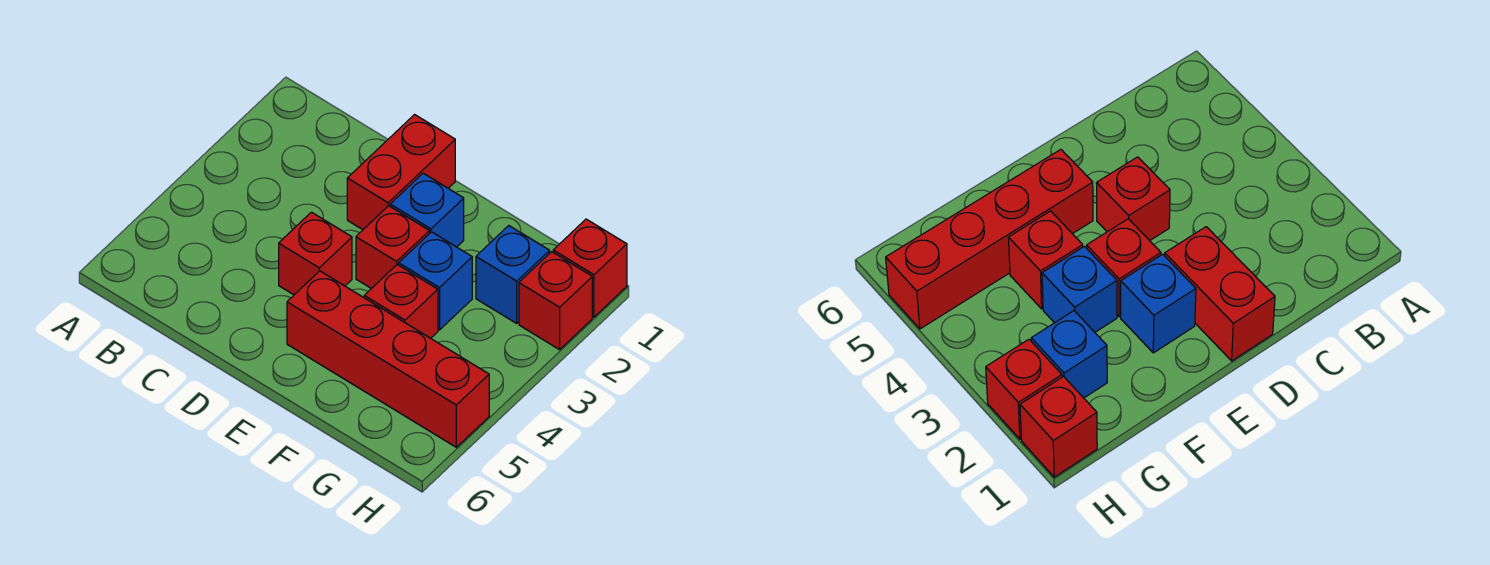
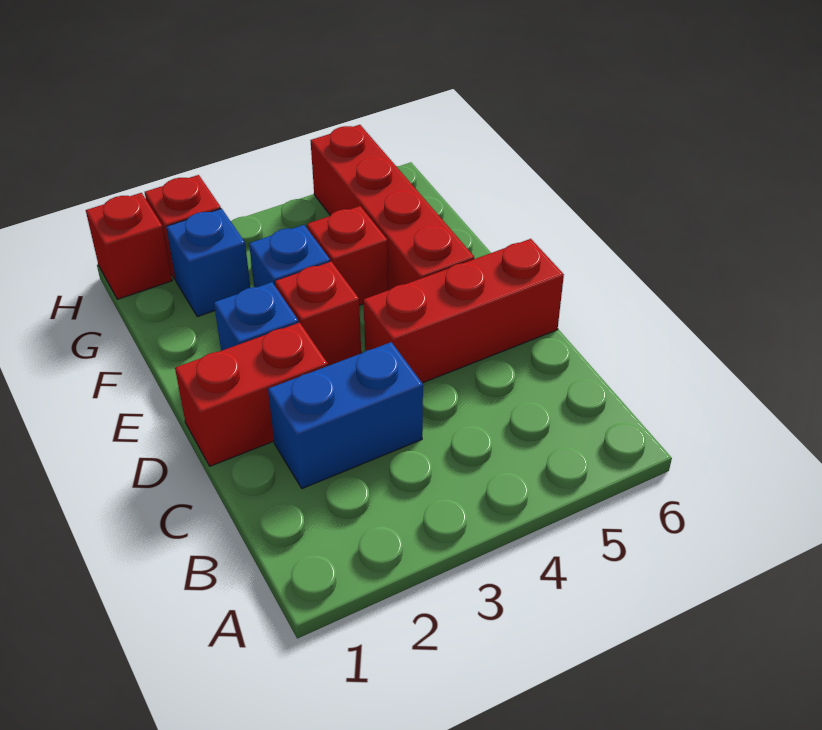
none -> blue brick C2:C3 level 1
red brick D4 level 1 -> red brick D4:D6 level 1

